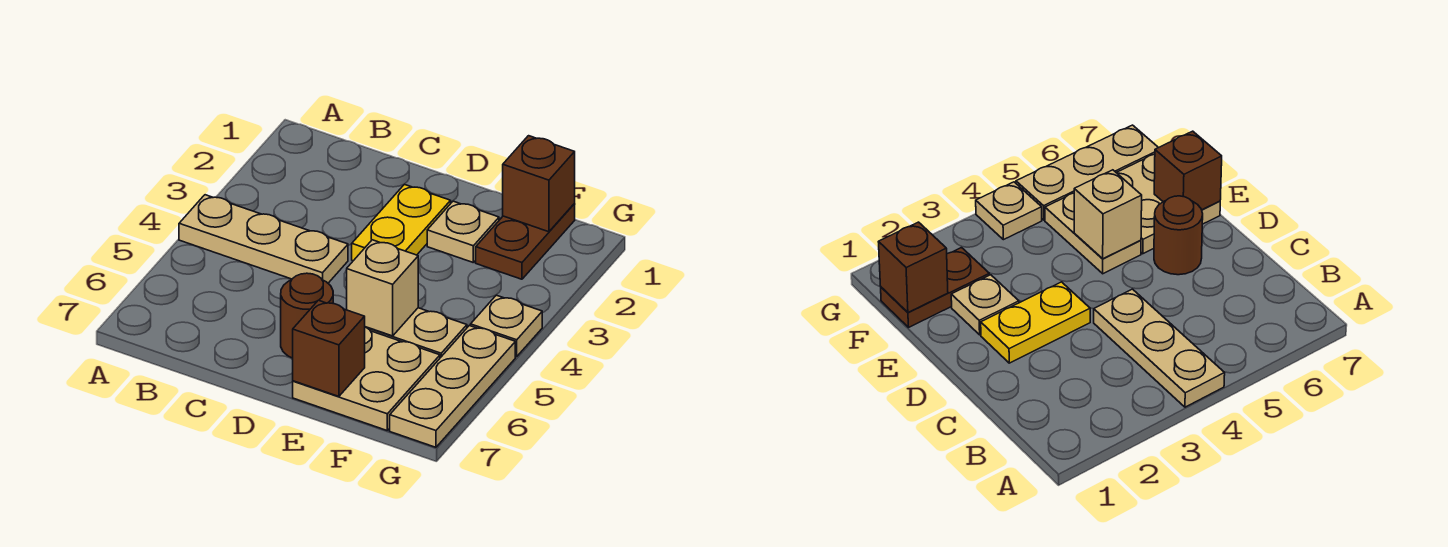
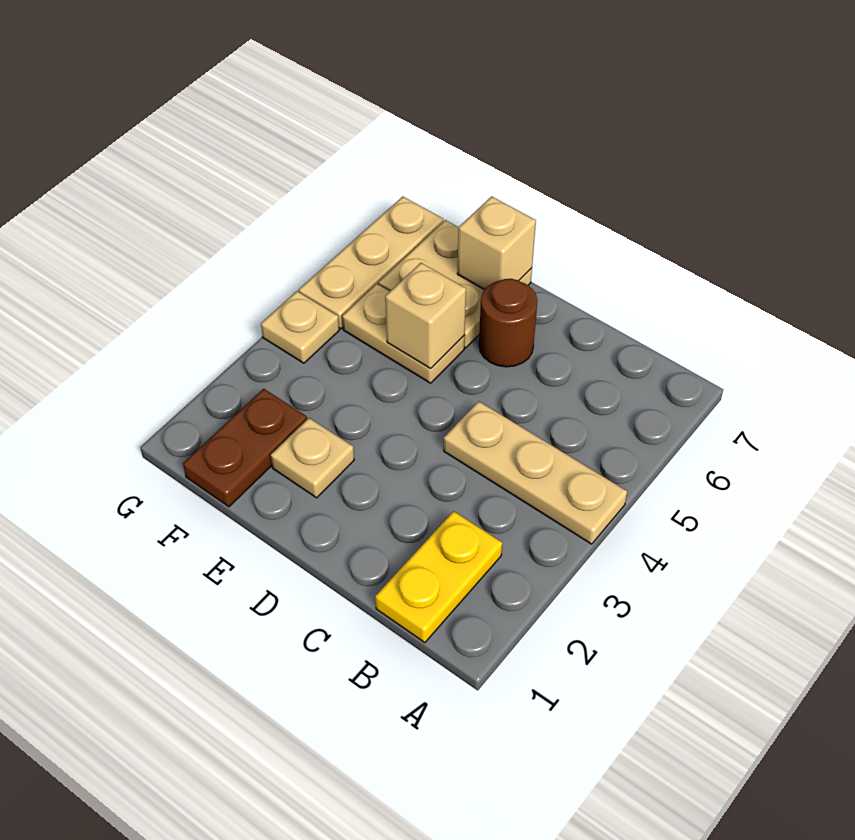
yellow plate D2:D3 level 1 -> yellow plate B1:B2 level 1
brown brick E7 level 2 -> tan brick E7 level 2
brown brick F1 level 2 -> none

